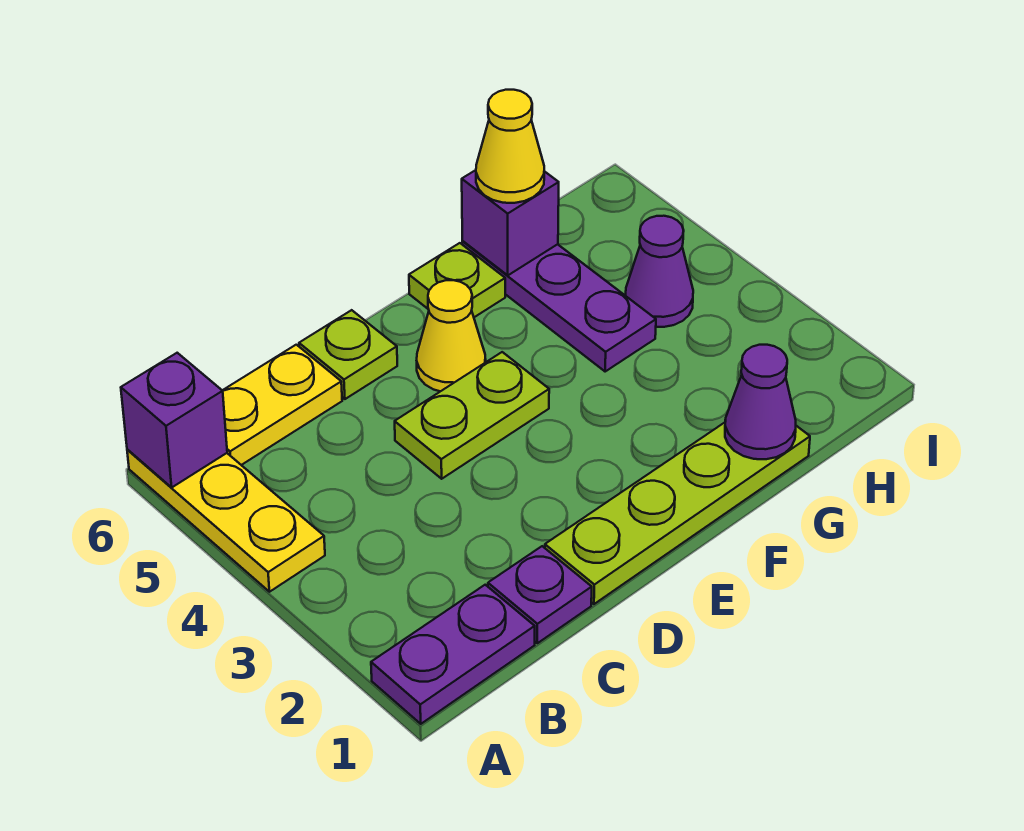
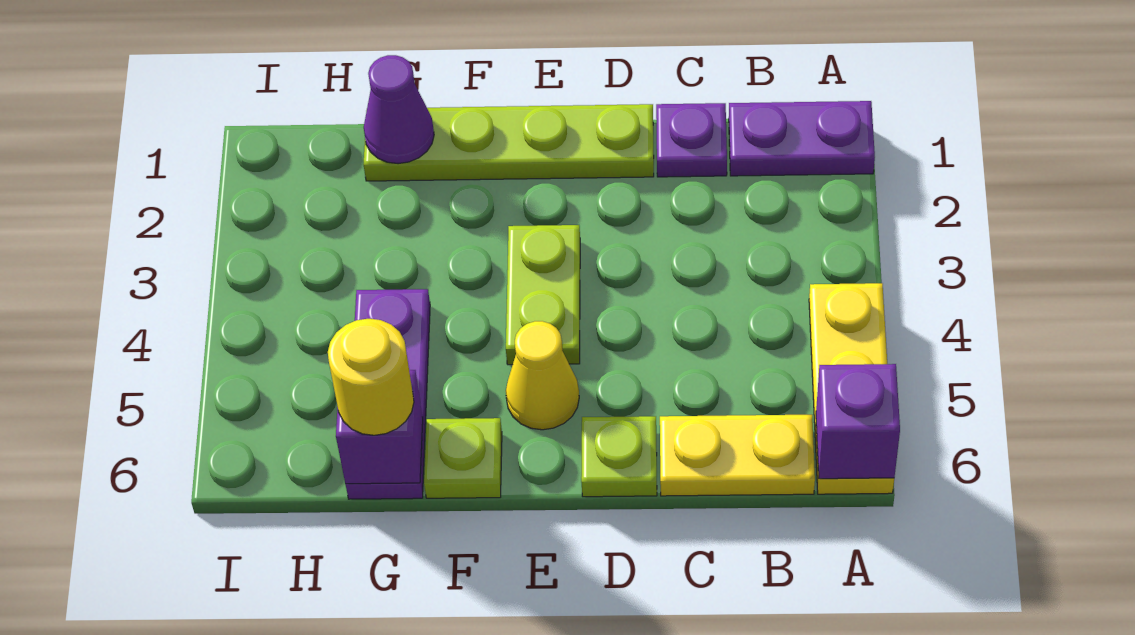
lime plate D4:E4 level 1 -> lime plate E3:E4 level 1
yellow cone G6 level 3 -> yellow round brick G6 level 3
purple cone H4 level 1 -> none

